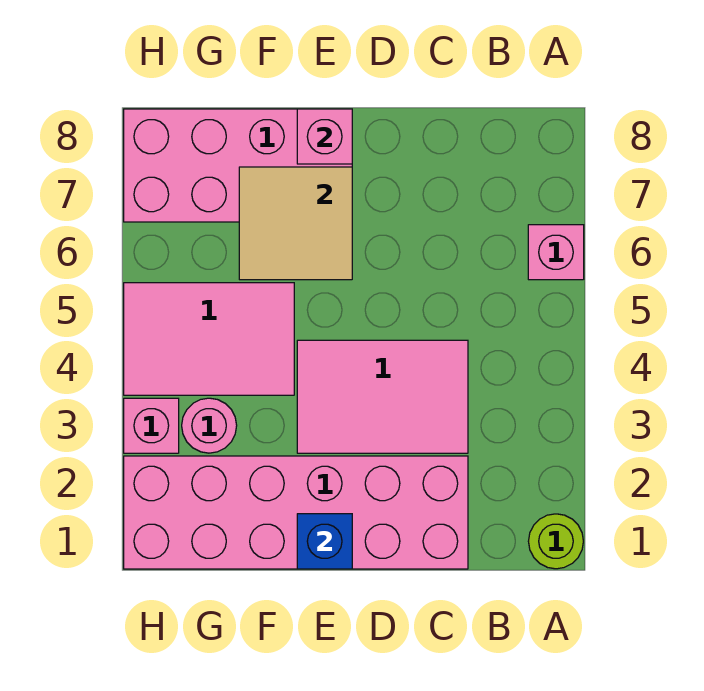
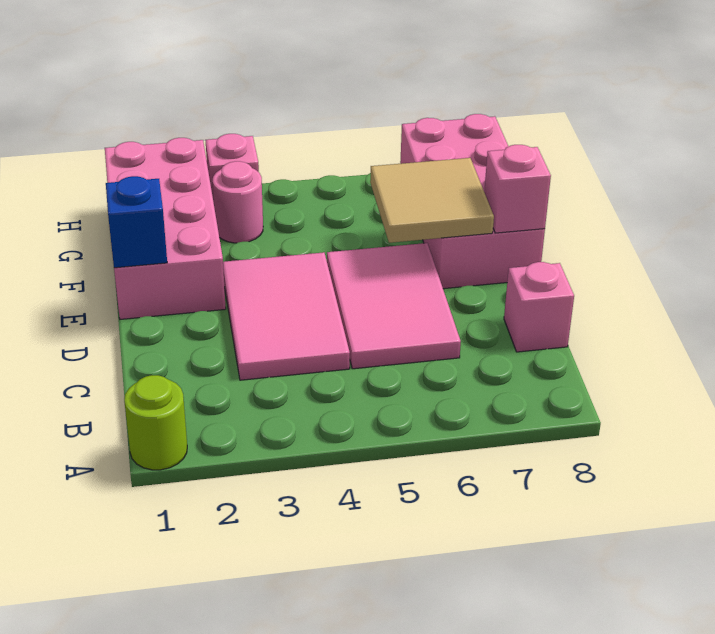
pink brick A6 level 1 -> pink brick C8 level 1
pink brick C1:H2 level 1 -> pink brick E1:H2 level 1
pink tile F4:H5 level 1 -> pink tile C5:E6 level 1

